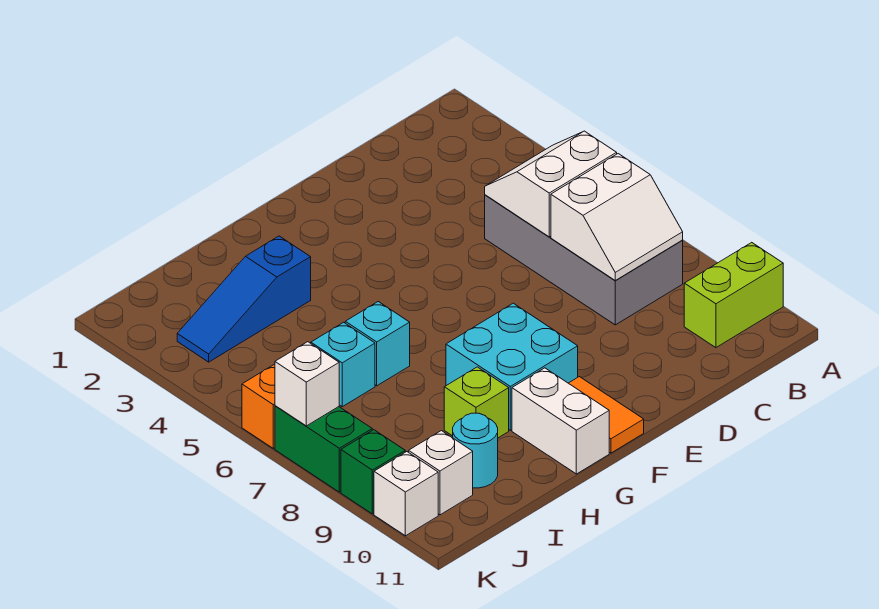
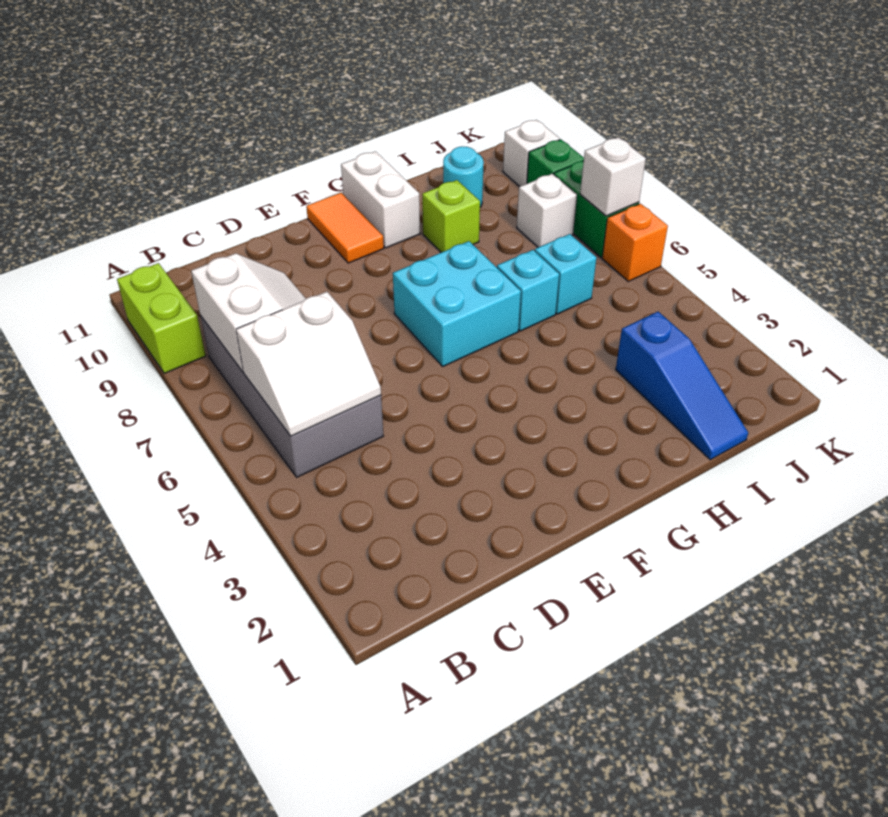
lime brick A10:B10 level 1 -> lime brick A9:A10 level 1
white slope B7:C8 level 2 top 7 -> white slope B7:C8 level 2 top B
cyan brick F8:G9 level 1 -> cyan brick F6:G7 level 1
blue slope H3:J3 level 1 top H -> blue slope I1:I3 level 1 top 3
white brick J10 level 1 -> white brick J8 level 1

